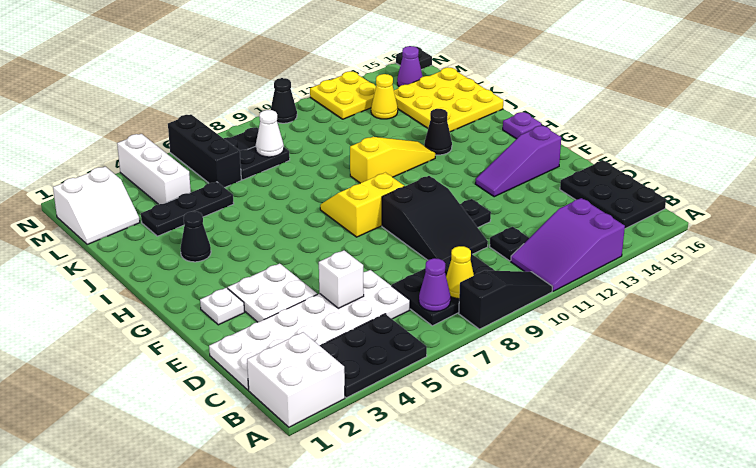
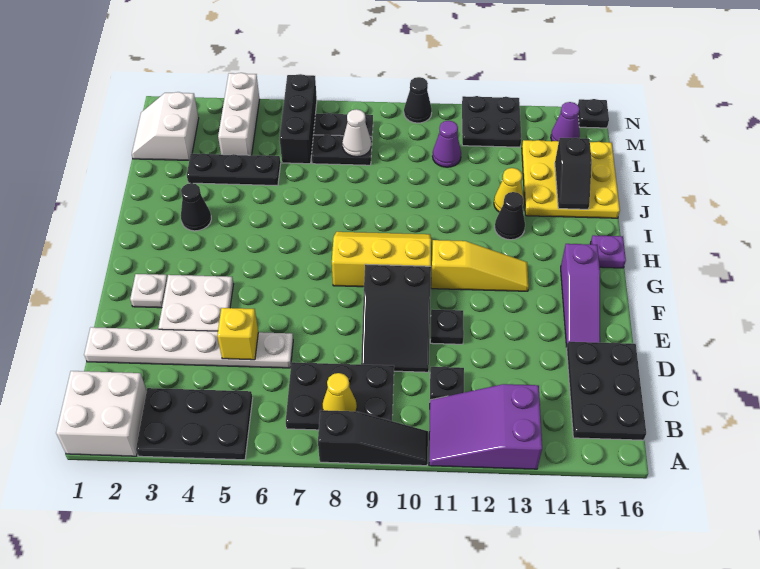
purple cone B7 level 2 -> purple cone L11 level 1
white plate C1:D6 level 1 -> white plate D1:D6 level 1
white brick D5 level 2 -> yellow brick D5 level 2
purple slope F13:F15 level 1 top 15 -> purple slope E15:G15 level 1 top G
yellow slope G8:H9 level 1 top G -> yellow slope G8:H10 level 1 top G
yellow slope I10:I12 level 1 top 10 -> yellow slope G11:G13 level 1 top 11
none -> black slope J15:K15 level 2 top K
white slope L1:M2 level 1 top M -> white slope L1:M2 level 1 top 2
yellow cone L13 level 1 -> yellow cone J13 level 1
yellow plate M12:N13 level 1 -> black plate M12:N13 level 1

